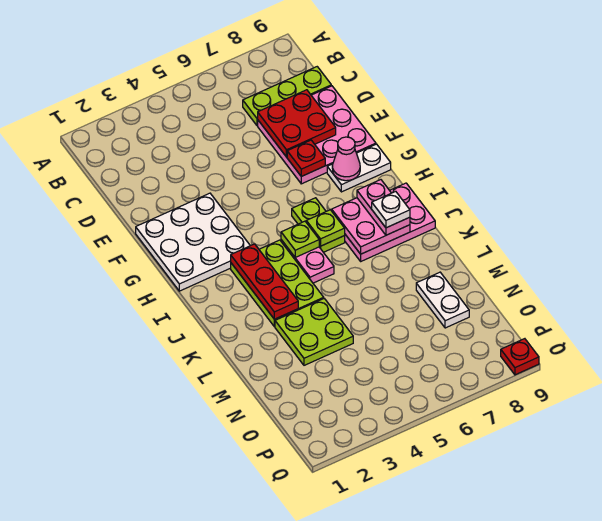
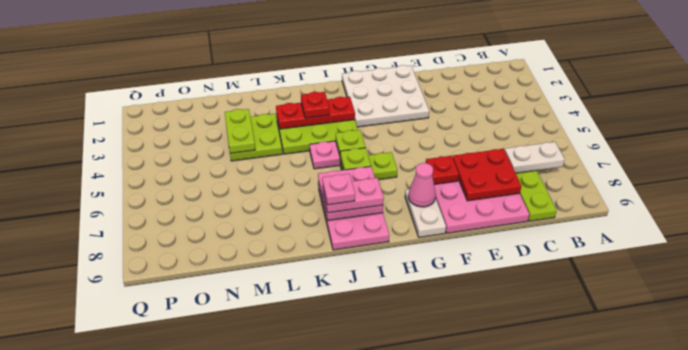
white plate J8 level 4 -> pink plate J8 level 4
none -> lime plate M3:M4 level 2
white plate M8:N8 level 1 -> white plate B7:C7 level 2
red plate Q9 level 1 -> red plate J3 level 3

